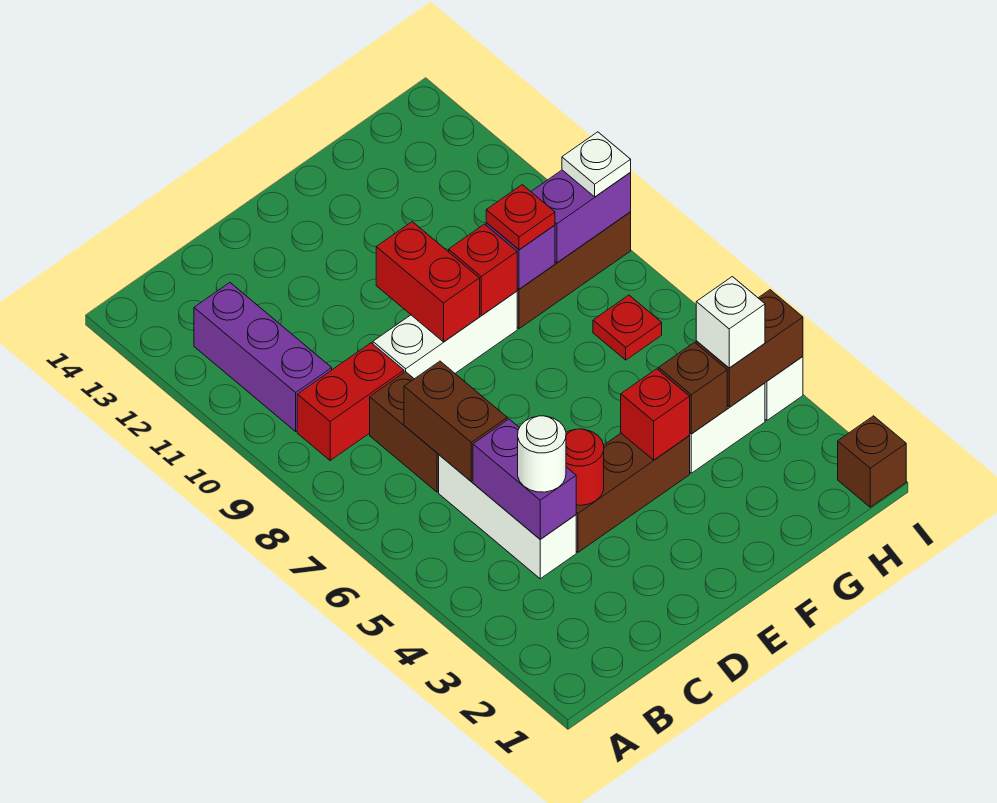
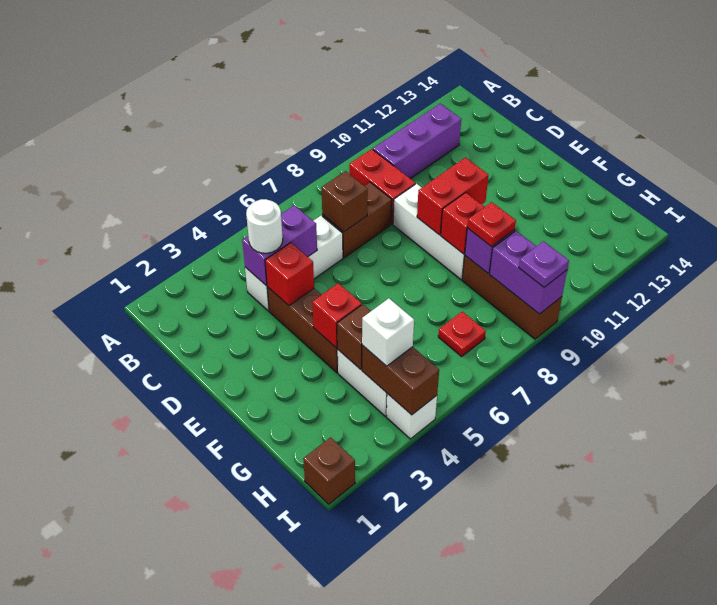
brown brick C6:C7 level 2 -> brown brick C7 level 2
red round brick D4 level 2 -> red brick D4 level 2
white plate I9 level 3 -> purple plate I9 level 3

